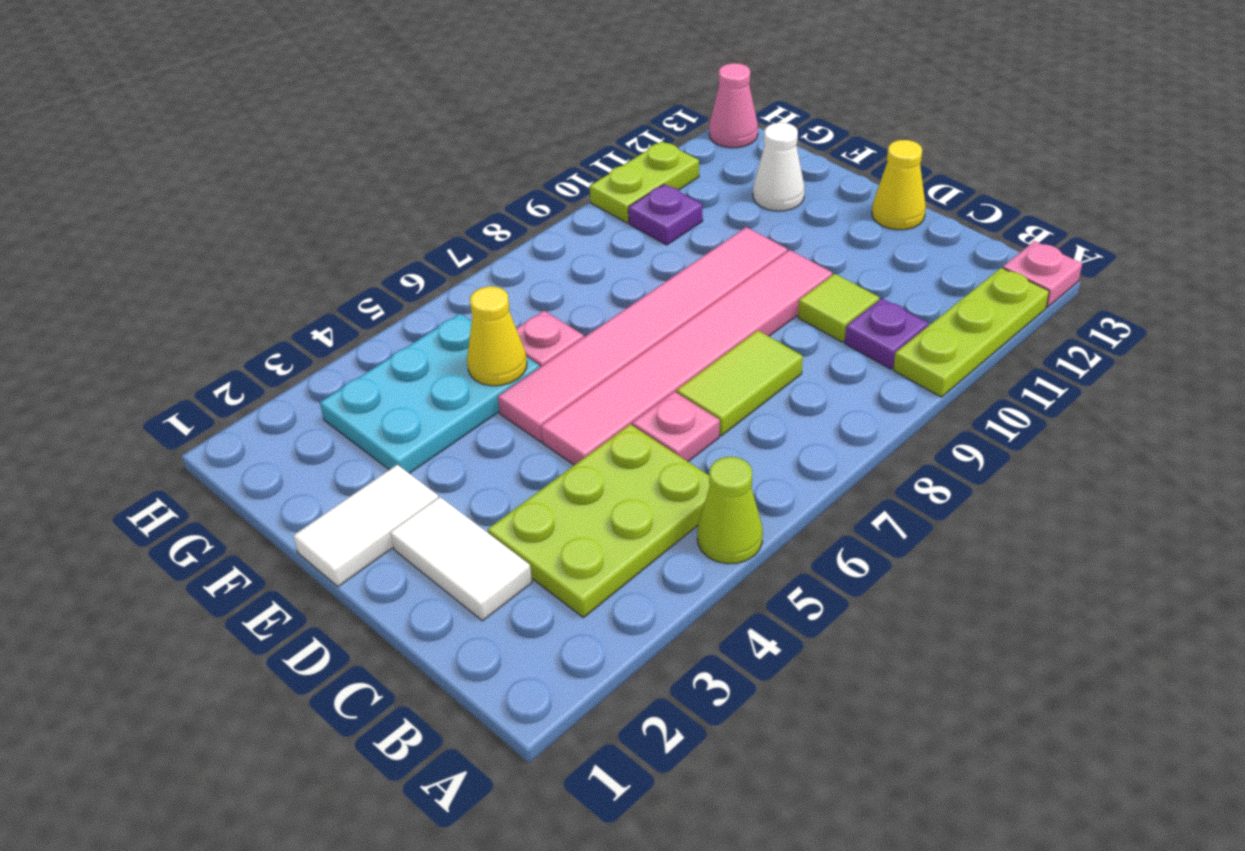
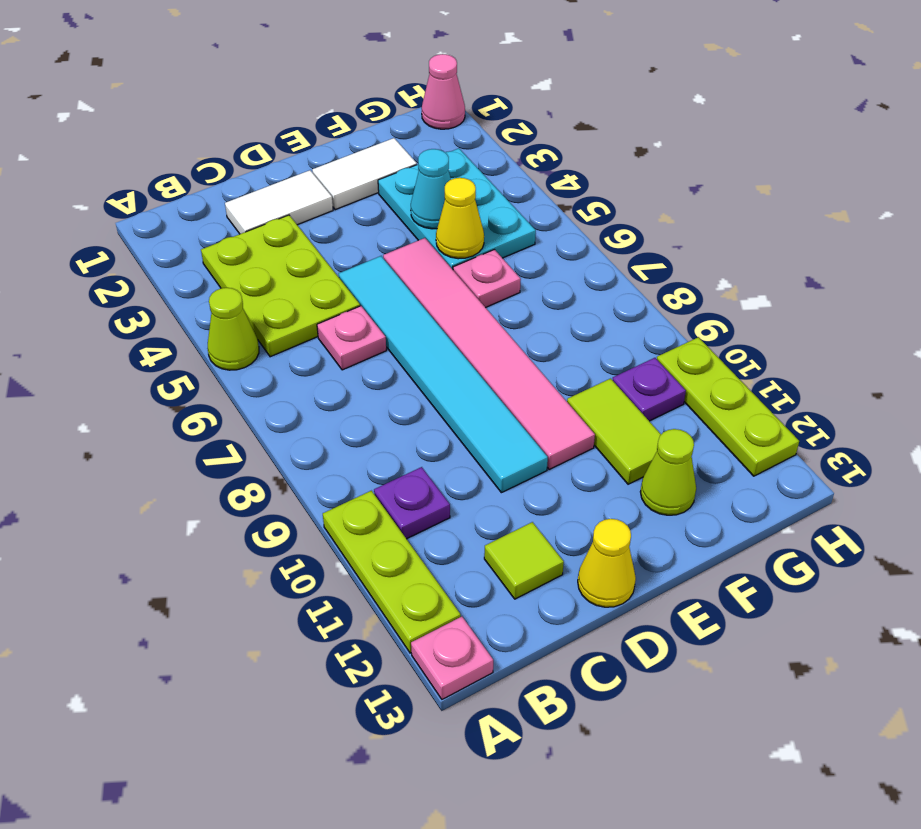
lime tile C7:C8 level 1 -> lime tile F10:F11 level 1
lime tile C10 level 1 -> lime tile C12 level 1
pink tile D5:D10 level 1 -> cyan tile D5:D10 level 1
white tile E1:E2 level 1 -> white tile E2:F2 level 1
none -> cyan cone F4 level 2
white cone F12 level 1 -> lime cone F12 level 1
lime plate H10:H11 level 1 -> lime plate H10:H12 level 1
pink cone H13 level 1 -> pink cone H1 level 1

